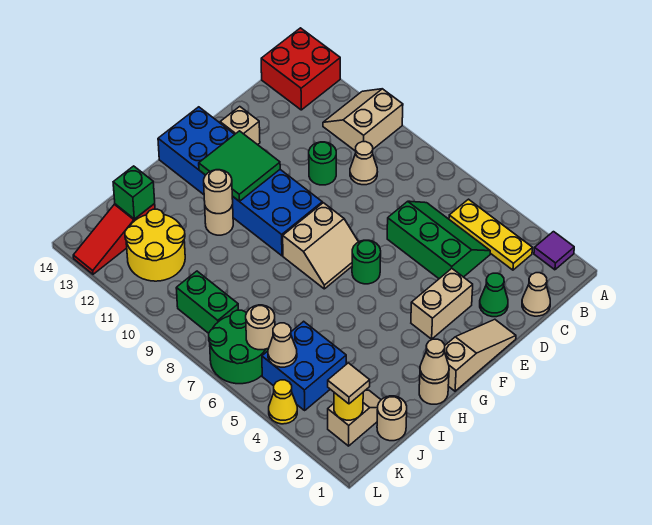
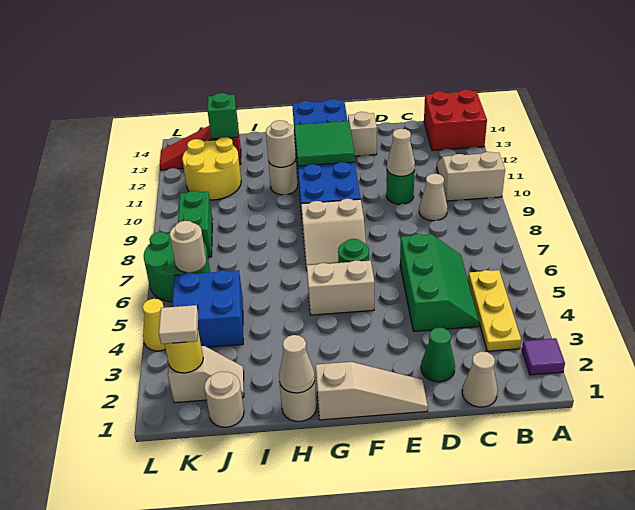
tan brick E3:F3 level 1 -> tan brick F5:G5 level 1
tan cone K5 level 2 -> tan cone D10 level 2

